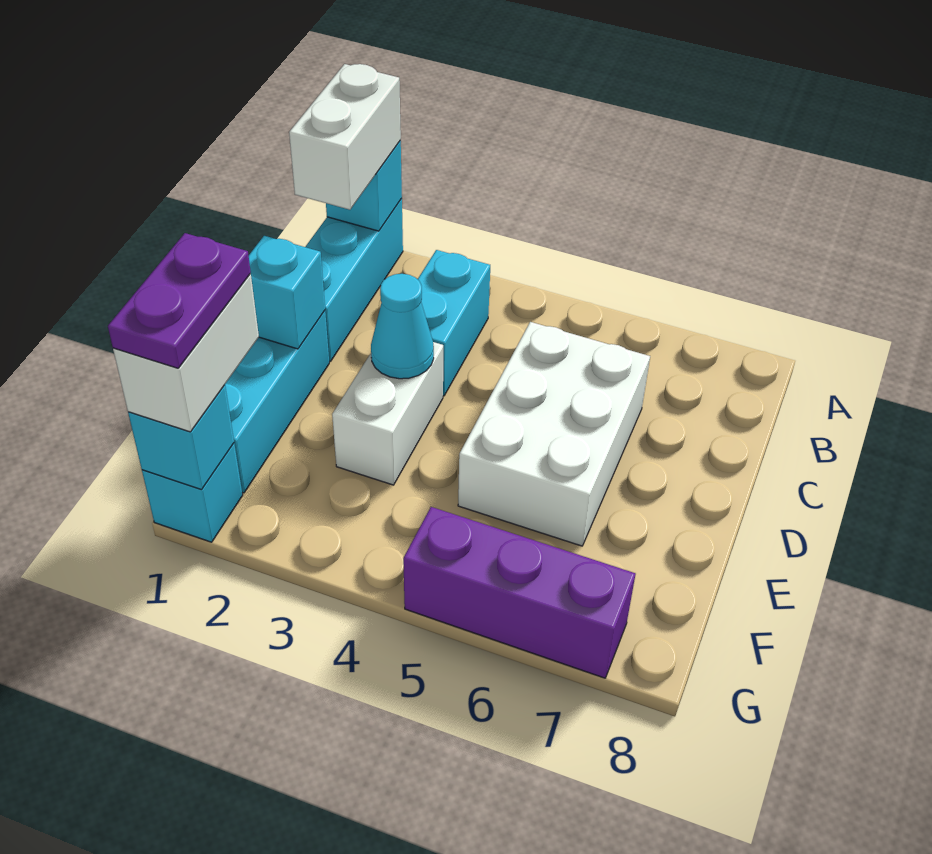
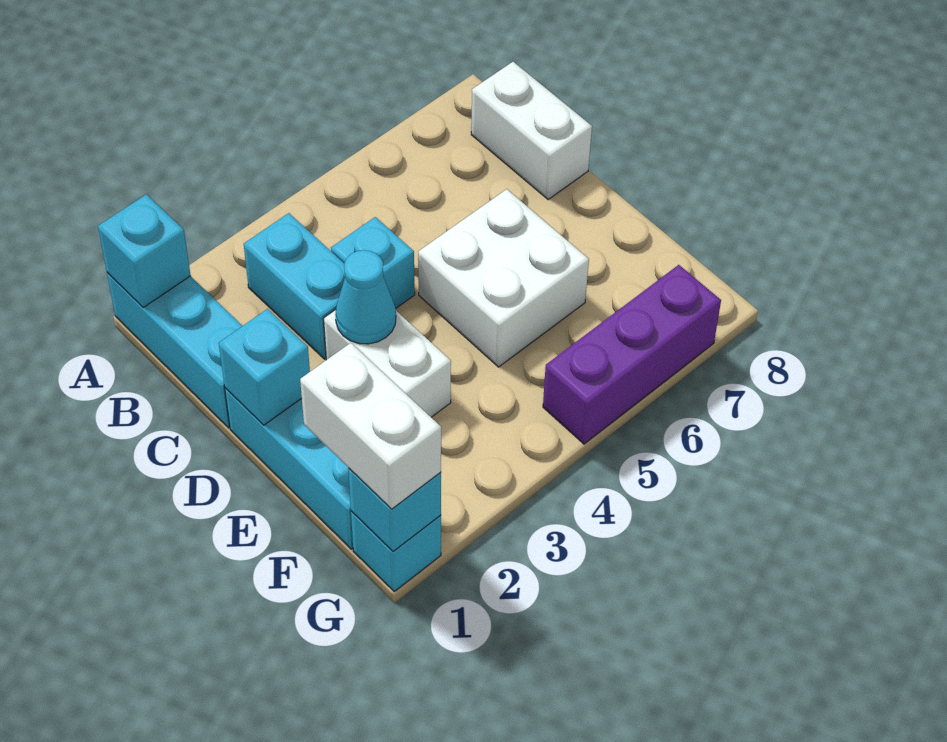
white brick A1:B1 level 3 -> white brick B8:C8 level 1
none -> cyan brick C4 level 1
white brick C5:E6 level 1 -> white brick D5:E6 level 1
purple plate F1:G1 level 4 -> none

